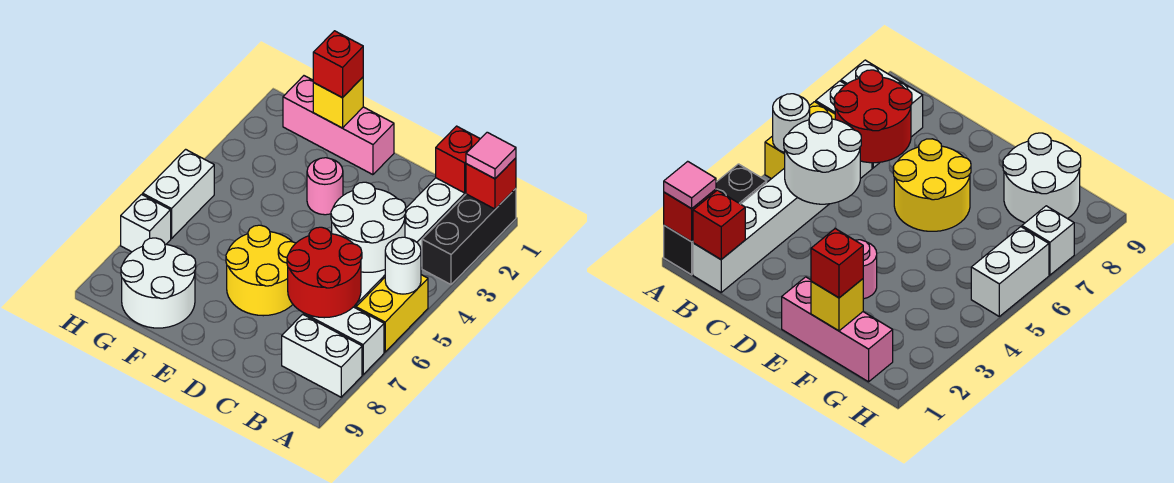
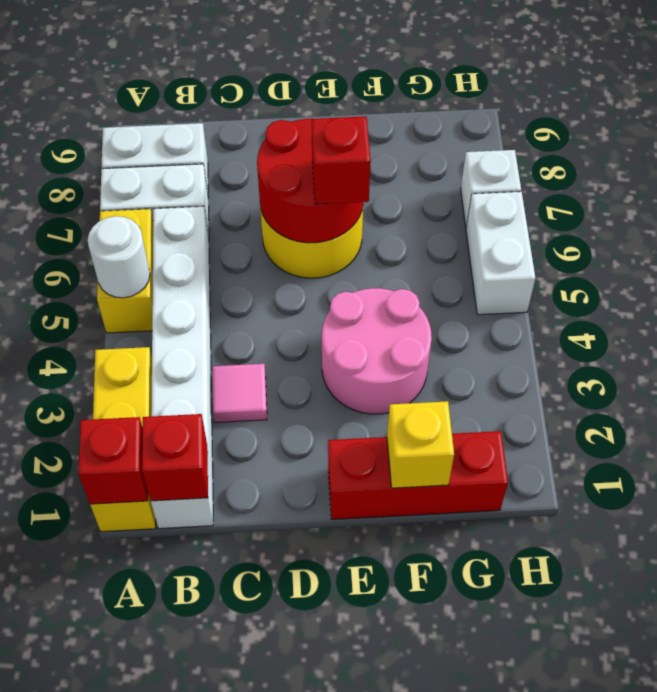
black brick A1:A3 level 1 -> yellow brick A1:A3 level 1
pink tile A1 level 3 -> pink tile C3 level 1
white round brick B4:C5 level 2 -> none
red round brick B6:C7 level 2 -> red round brick D6:E7 level 2
pink brick E1:G1 level 1 -> red brick E1:G1 level 1
pink round brick E3 level 1 -> pink round brick E3:F4 level 1
red brick F1 level 3 -> red brick E6 level 3
white round brick F8:G9 level 1 -> none

